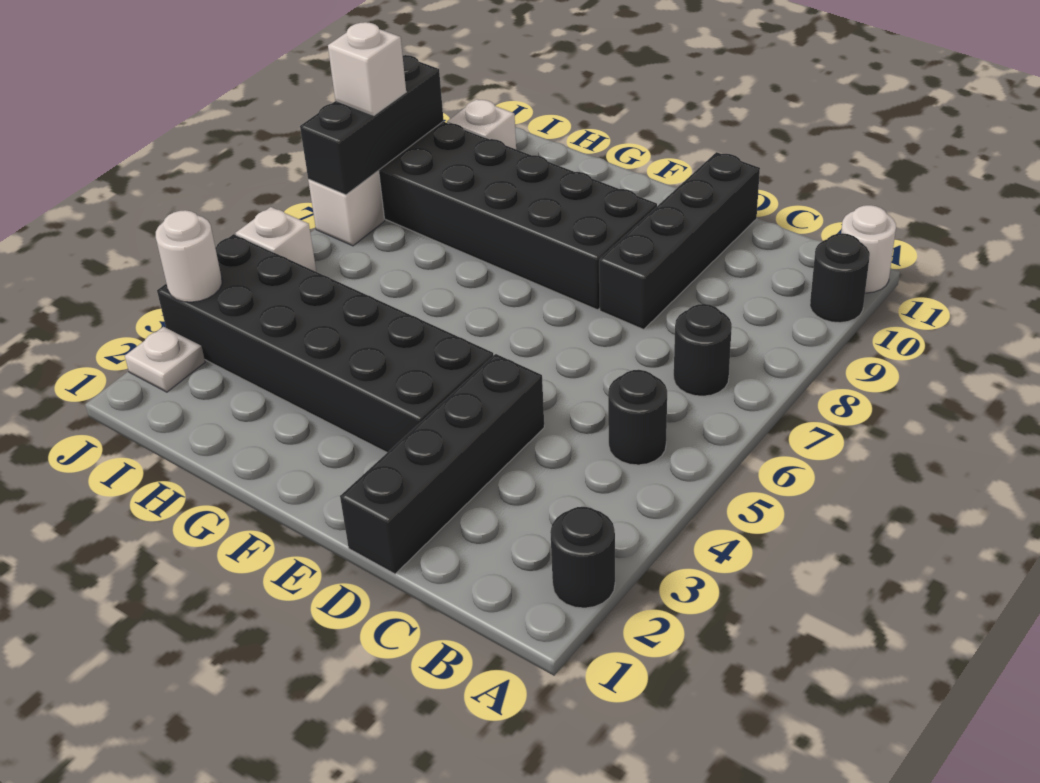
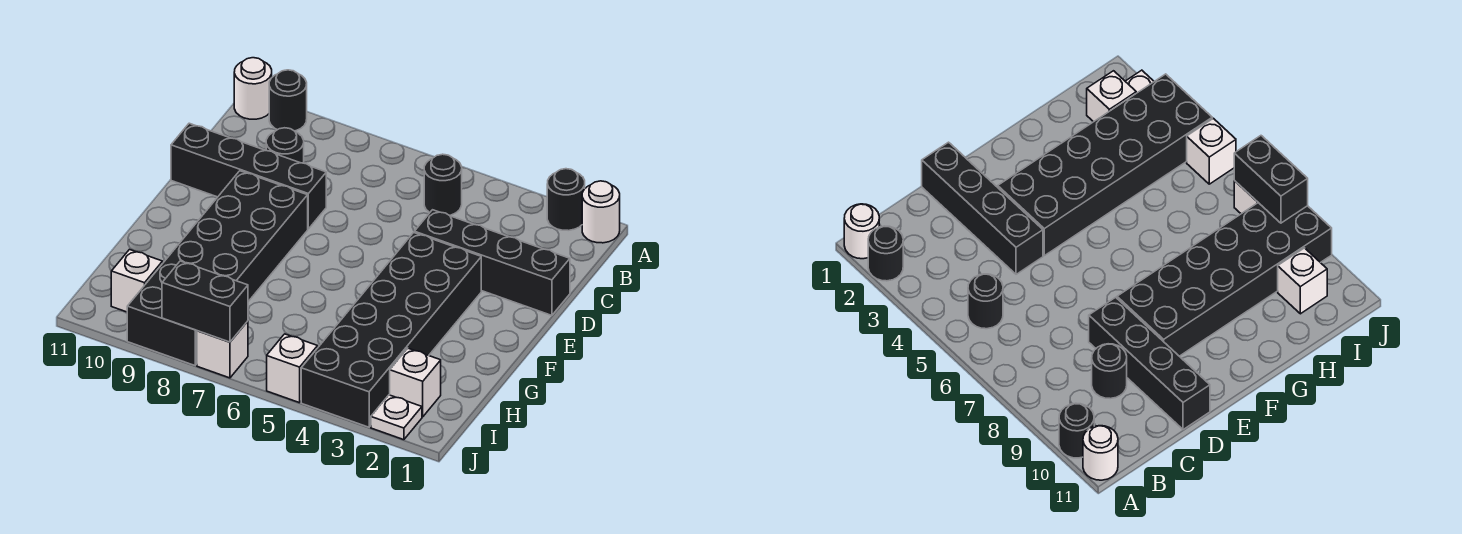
black round brick B7 level 1 -> black round brick C9 level 1
white round brick J3 level 2 -> white round brick A1 level 1
black brick J7:J9 level 2 -> black brick J7:J8 level 2
white brick J8 level 3 -> white brick I2 level 1

